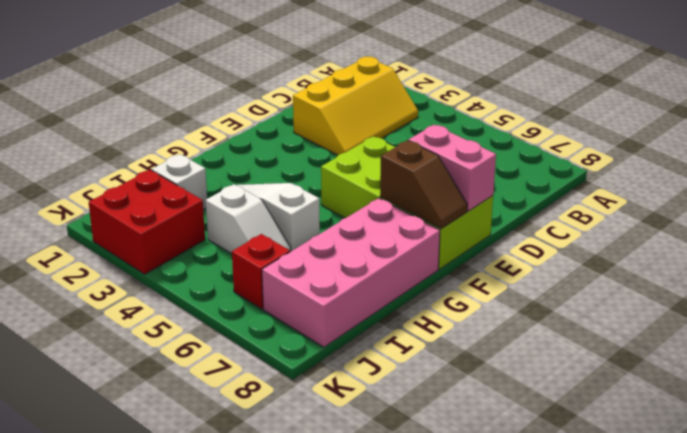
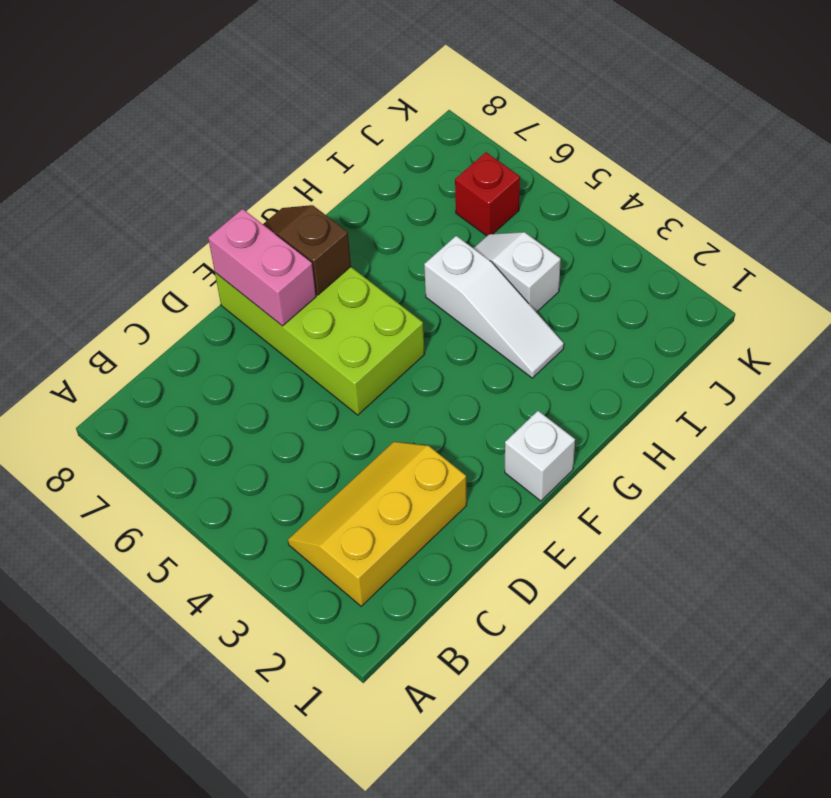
pink brick G7:J8 level 1 -> none
white brick I2 level 1 -> white brick F1 level 1
red brick J2:K3 level 1 -> none

